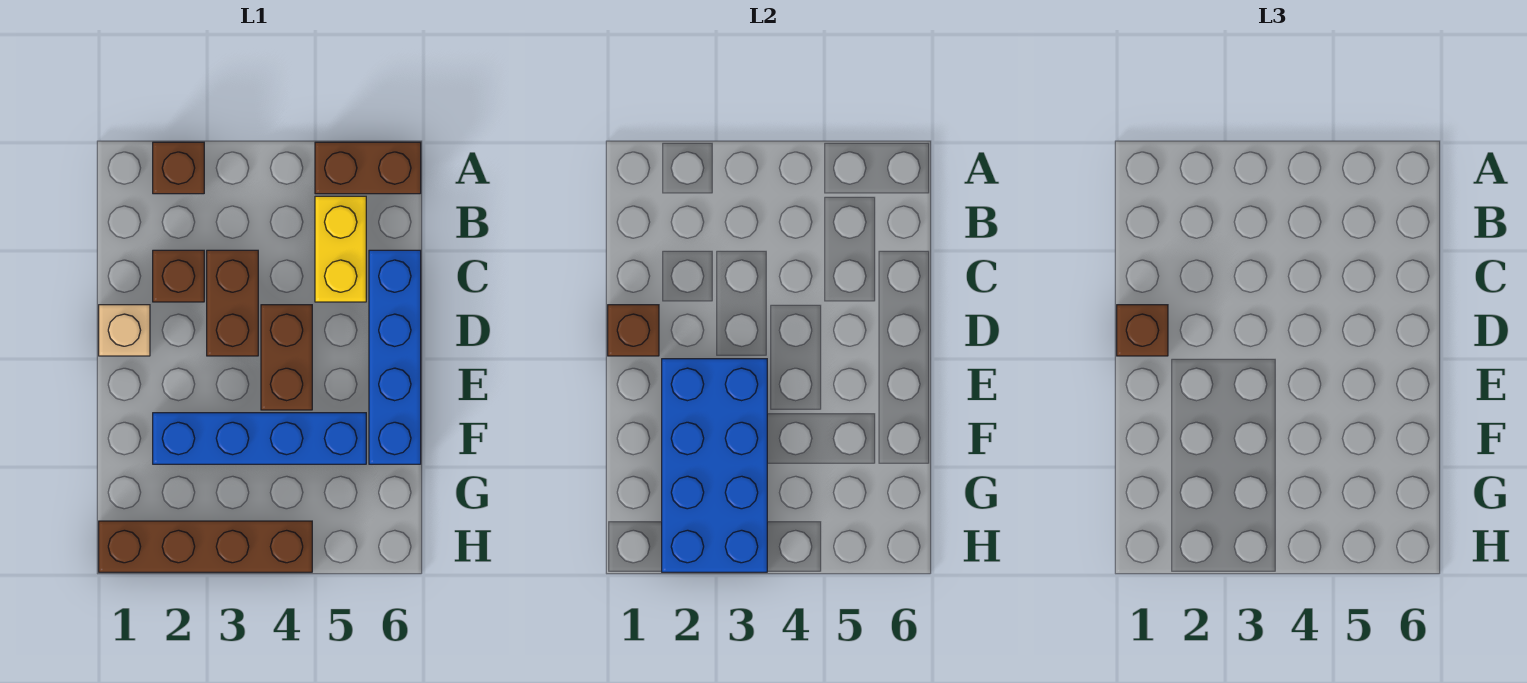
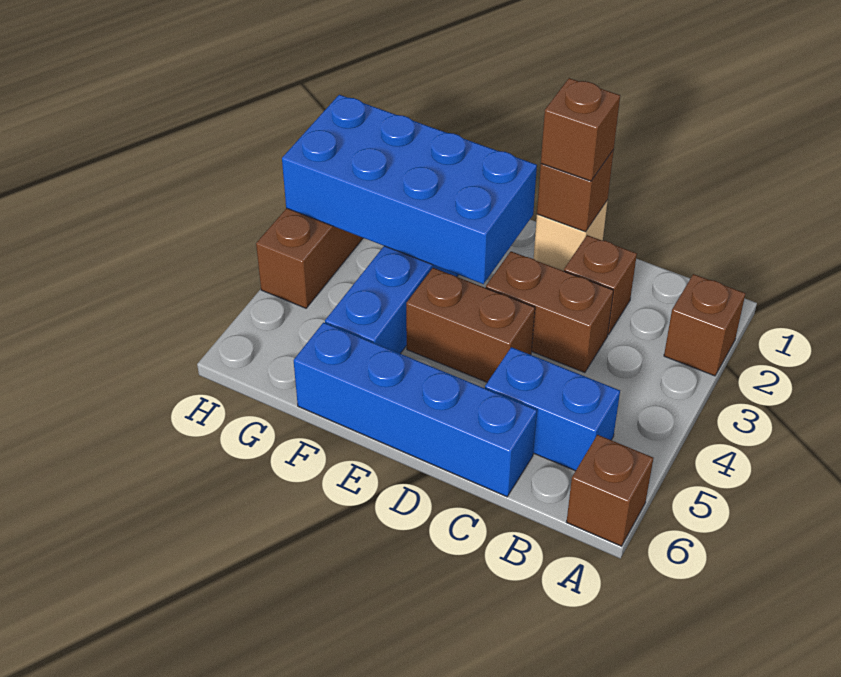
brown brick A5:A6 level 1 -> brown brick A6 level 1
yellow brick B5:C5 level 1 -> blue brick B5:C5 level 1

